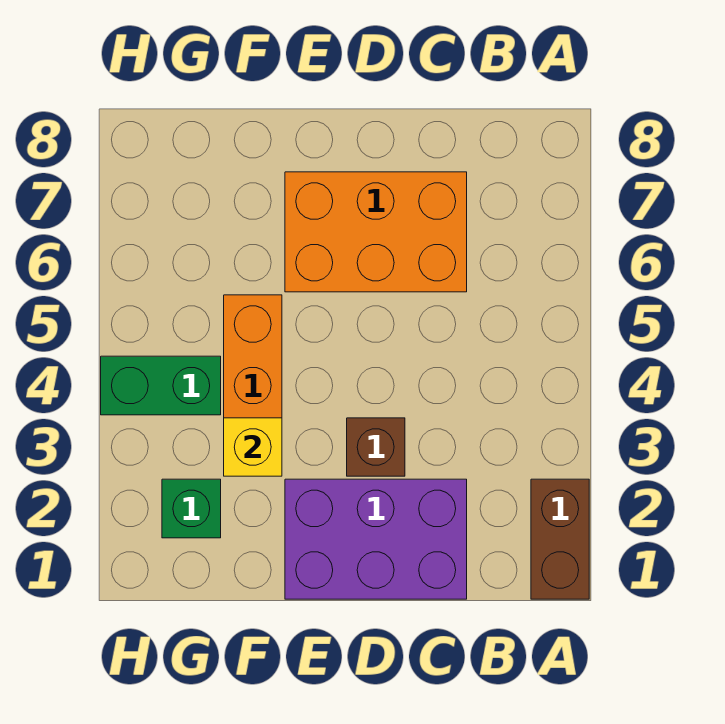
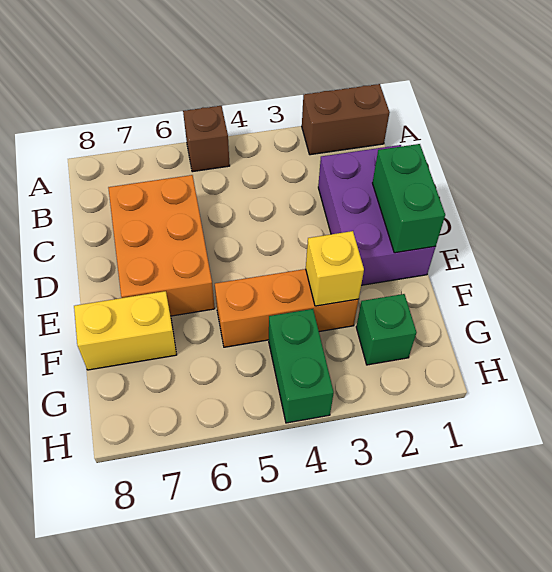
none -> green brick D1:E1 level 2
brown brick D3 level 1 -> brown brick A5 level 1
none -> yellow brick F7:F8 level 1

